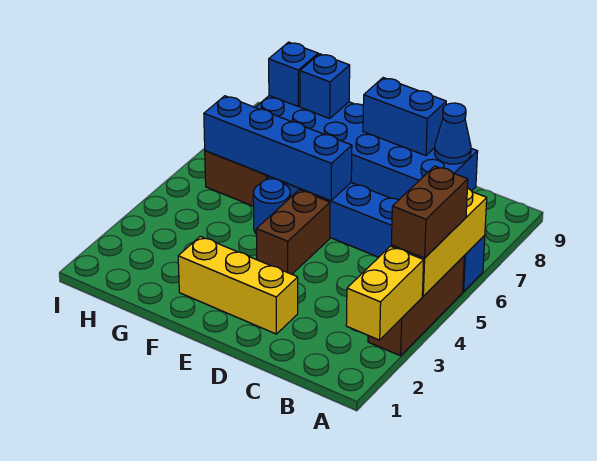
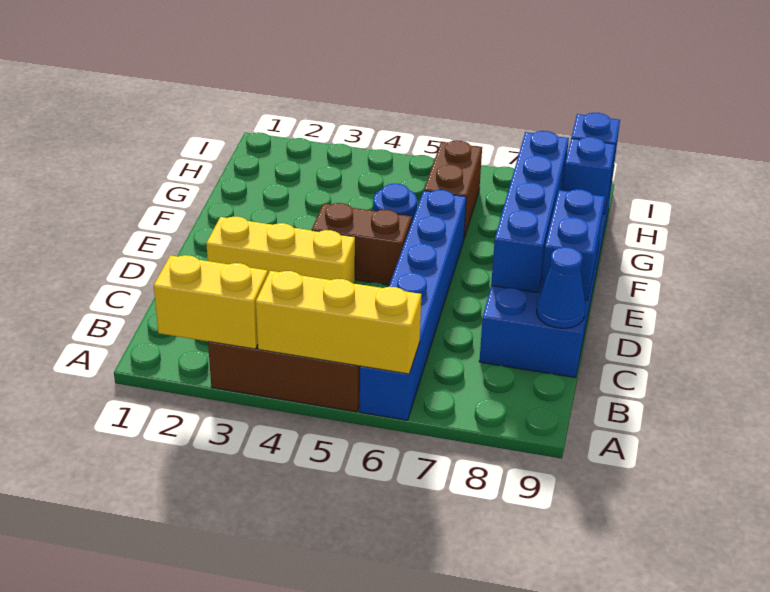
brown brick A4:A5 level 3 -> none
yellow brick D2:F2 level 1 -> yellow brick D2:D4 level 1
blue brick E6:H6 level 2 -> blue brick D8:G8 level 2

